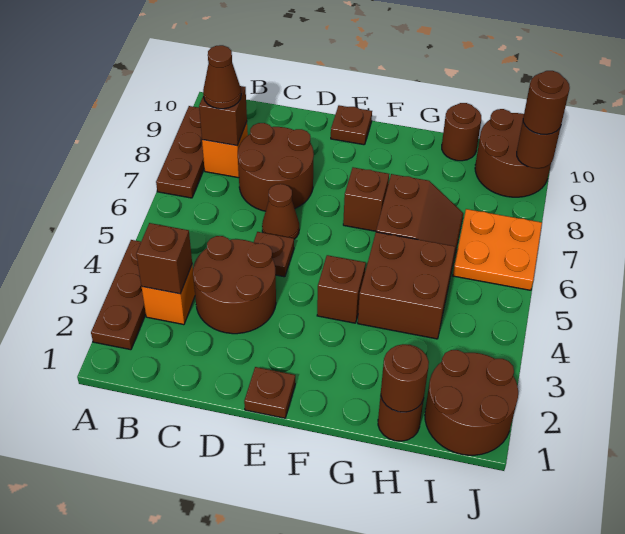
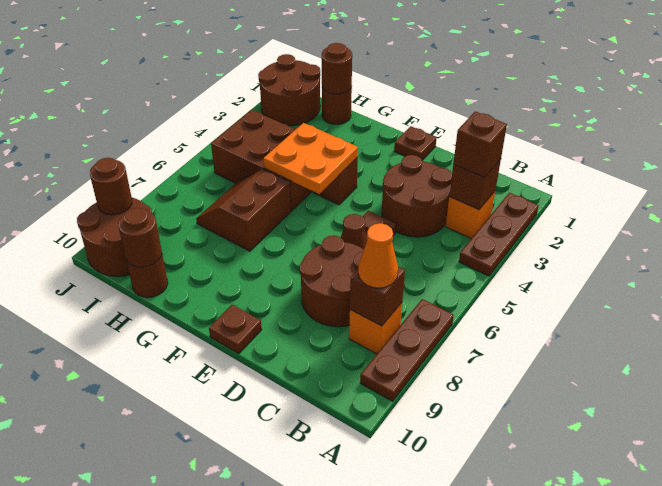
brown cone B8 level 3 -> orange cone B8 level 3
brown brick F7 level 1 -> brown brick B3 level 3
brown brick G4:H5 level 1 -> brown brick G4:I5 level 1
orange plate I6:J7 level 1 -> orange plate F4:G5 level 2
brown round brick J9 level 3 -> brown round brick H10 level 2

